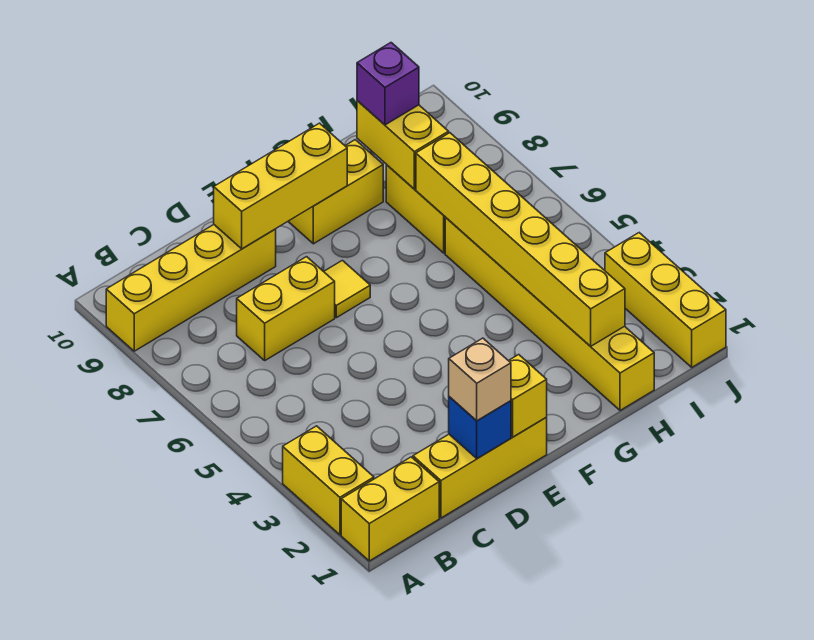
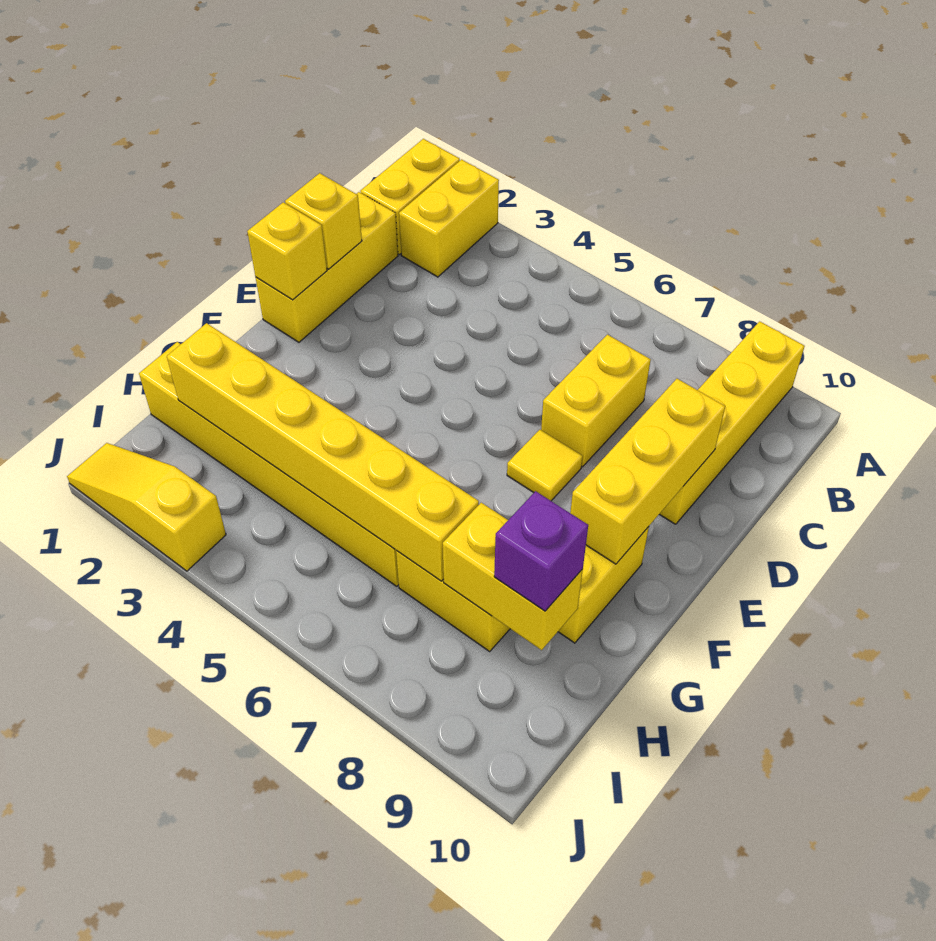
yellow brick A2:A3 level 1 -> yellow brick A2:B2 level 1
blue brick D1 level 2 -> yellow brick D1 level 2
tan brick D1 level 3 -> none
yellow brick J1:J3 level 1 -> yellow slope J1:J3 level 1 top 3

